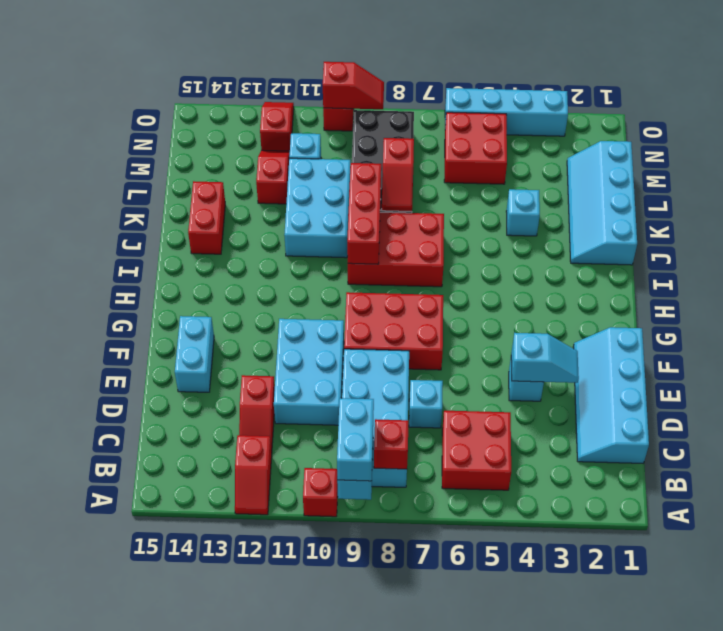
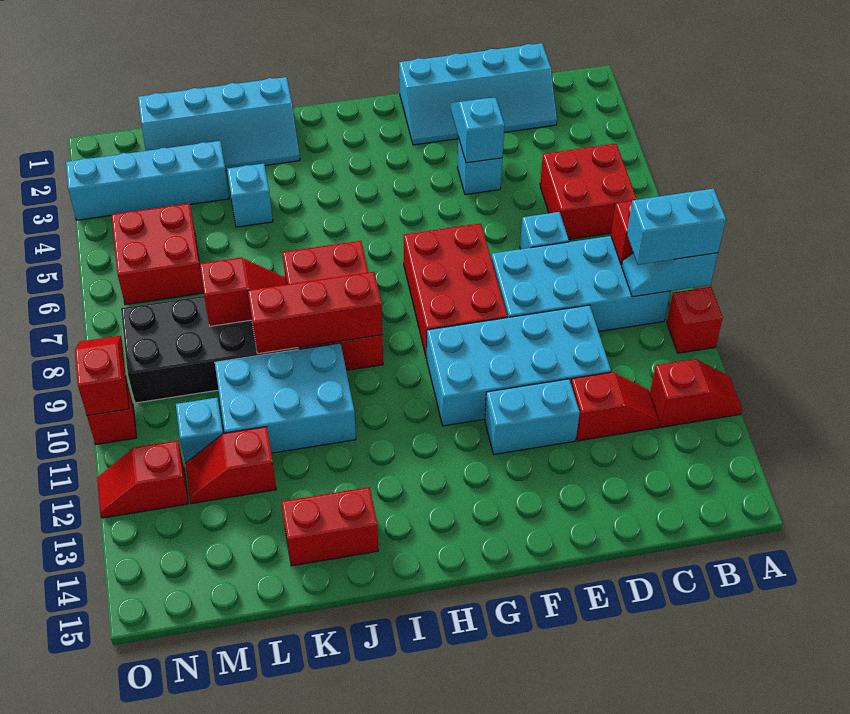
cyan brick D10:F11 level 1 -> cyan brick D10:G11 level 1
cyan brick E14:F14 level 1 -> cyan brick E12:F12 level 1
cyan brick O3:O6 level 1 -> cyan brick L3:O3 level 1

